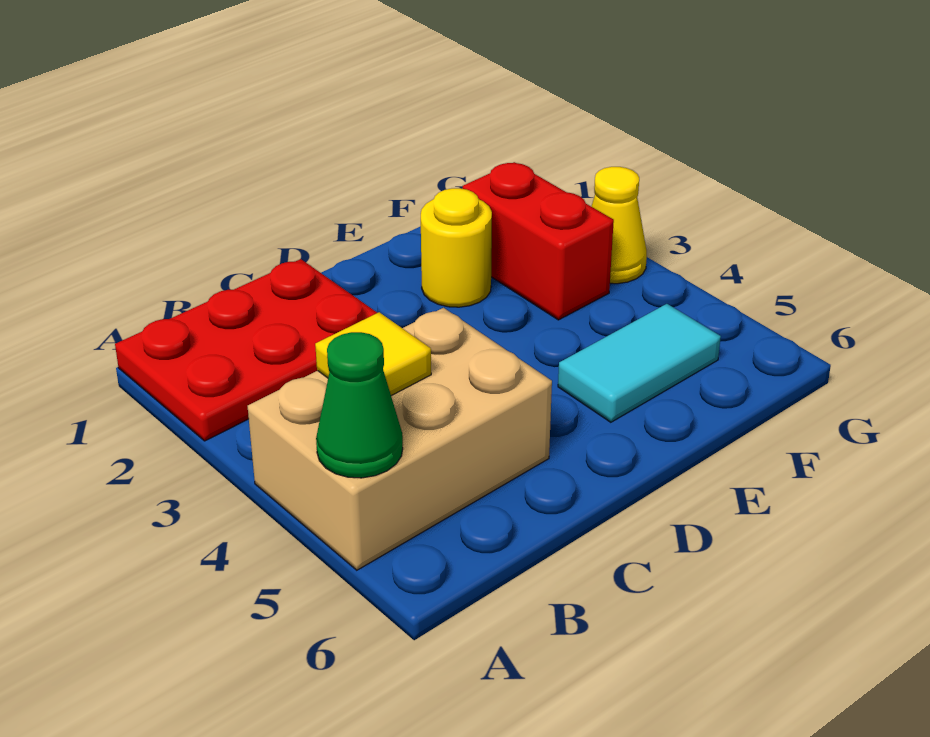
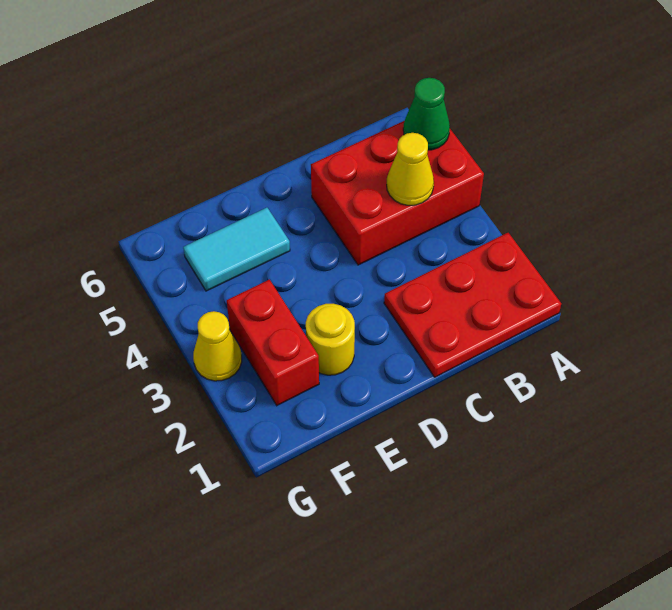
tan brick A4:C5 level 1 -> red brick A4:C5 level 1
yellow tile B4 level 2 -> yellow cone B4 level 2

